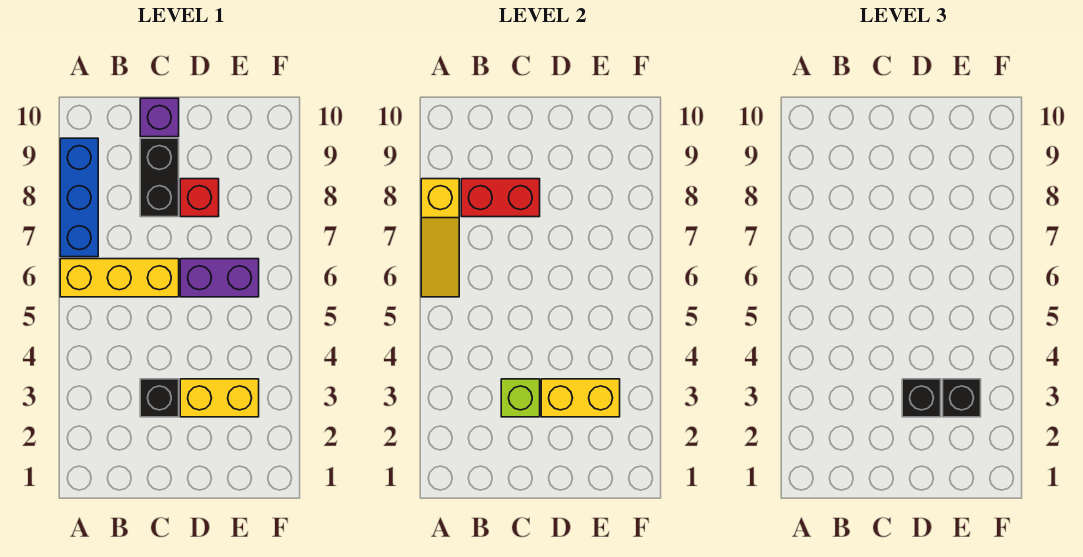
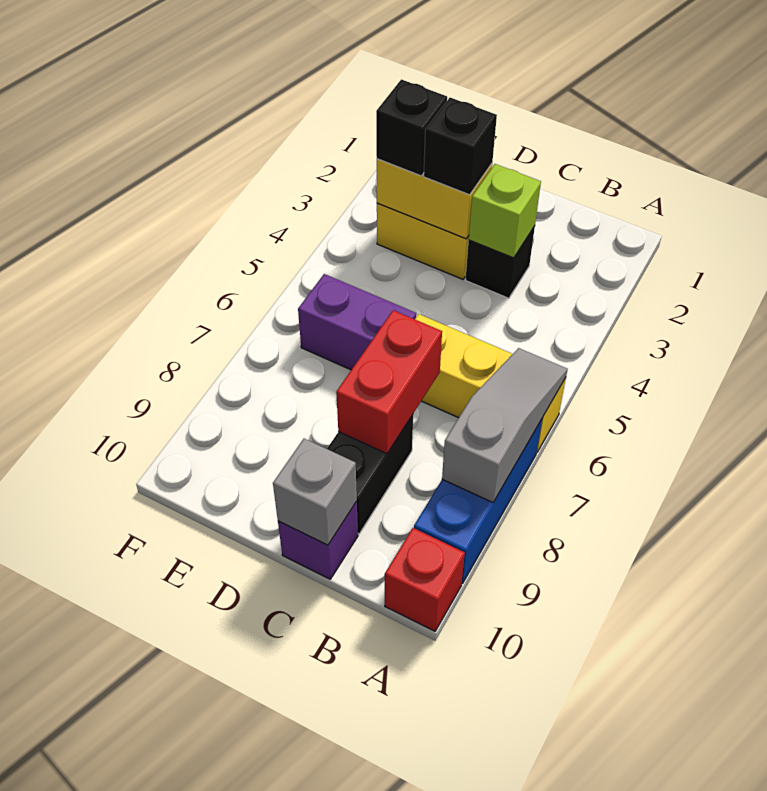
yellow slope A6:A8 level 2 top 8 -> grey slope A6:A8 level 2 top 8
red brick B8:C8 level 2 -> red brick C7:C8 level 2
none -> grey brick C10 level 2
red brick D8 level 1 -> red brick A10 level 1

